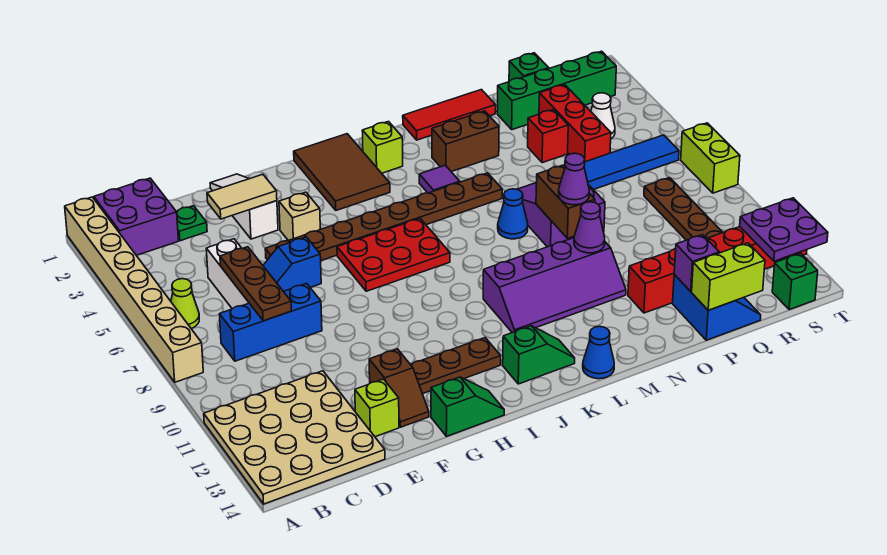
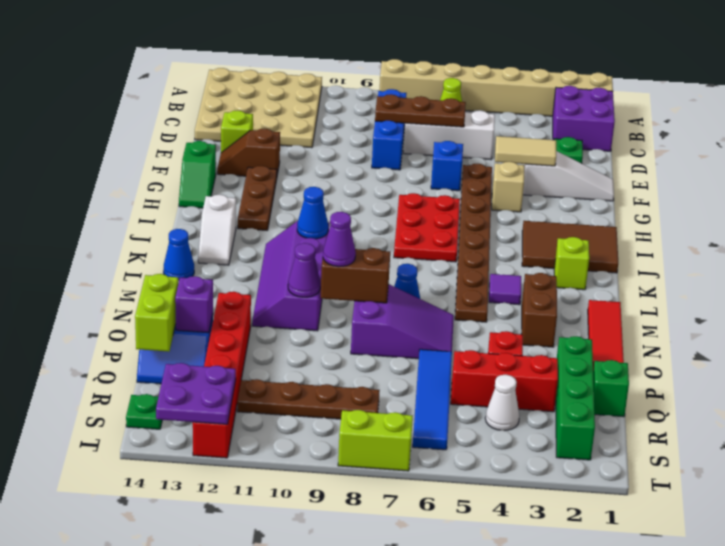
tan tile E3:F3 level 2 -> tan tile F3:F4 level 2
green slope J13:K13 level 1 top J -> white slope J13:K13 level 1 top J
none -> blue cone K10 level 2
green brick S14 level 1 -> green plate S14 level 1

